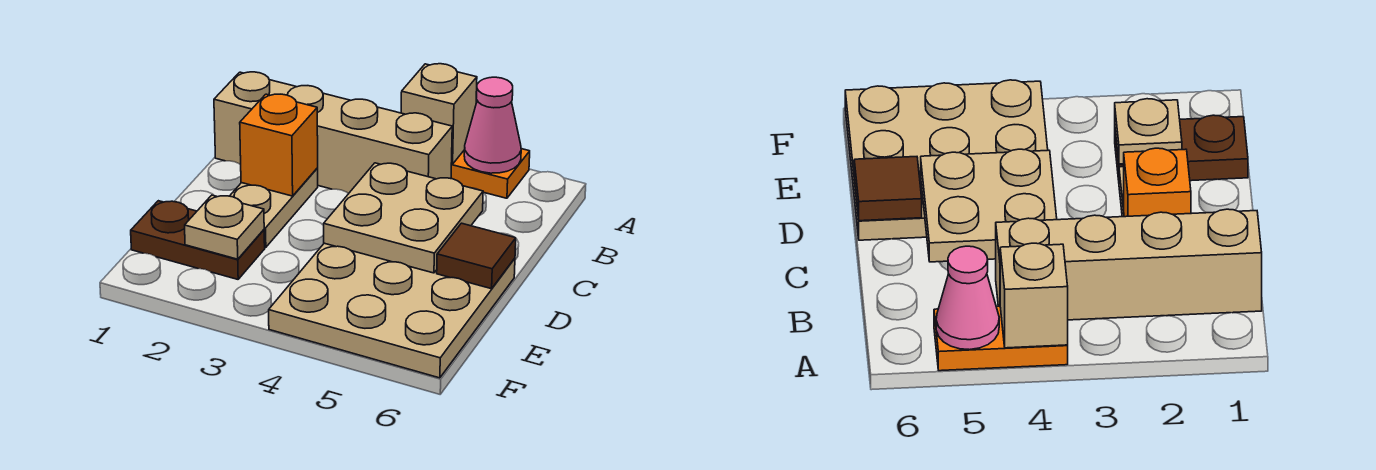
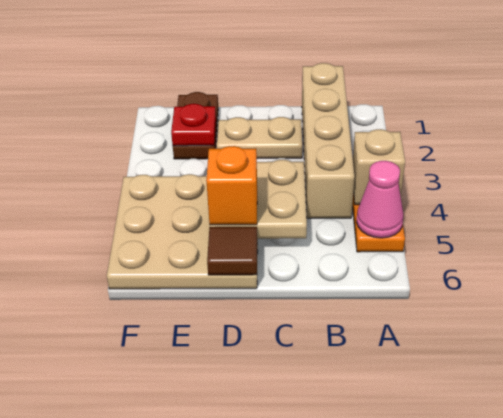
orange brick C2 level 2 -> orange brick D5 level 3
tan plate E2 level 2 -> red plate E2 level 2

